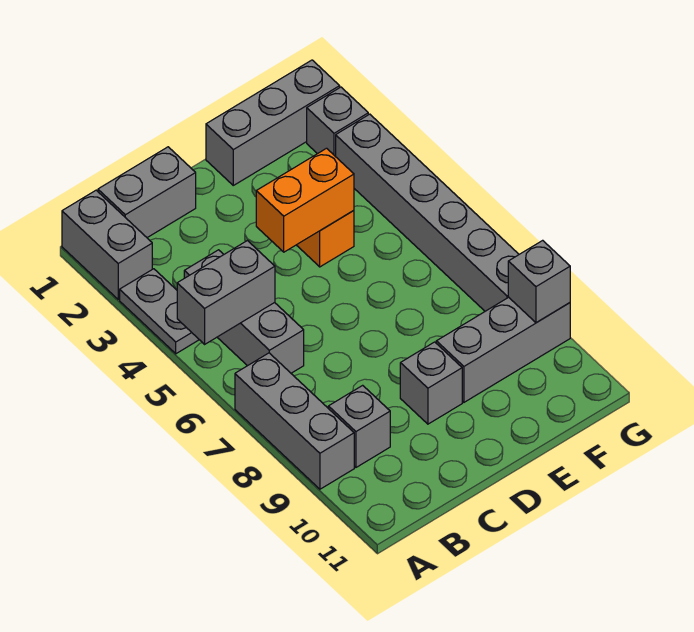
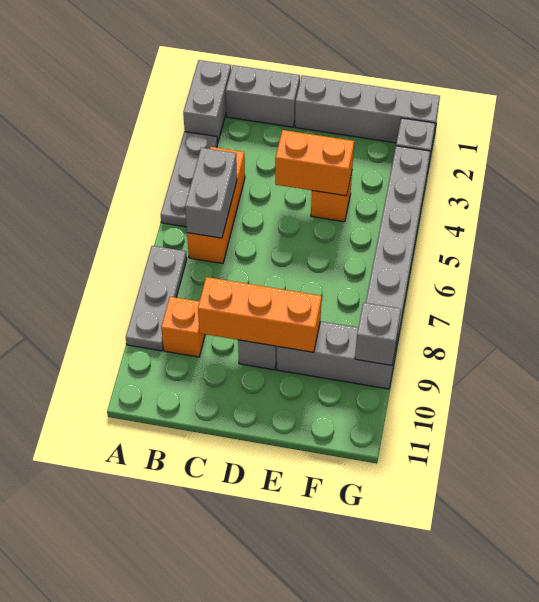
grey plate A3:A4 level 1 -> grey plate A3:A5 level 1
grey brick A5:B5 level 2 -> grey brick B5:B6 level 2
grey brick A7:A9 level 1 -> grey plate A7:A9 level 1
grey brick B4:B6 level 1 -> orange brick B4:B6 level 1
grey brick B9 level 1 -> orange brick B9 level 1
none -> orange brick C9:E9 level 2
grey brick E1:G1 level 1 -> grey brick D1:G1 level 1

